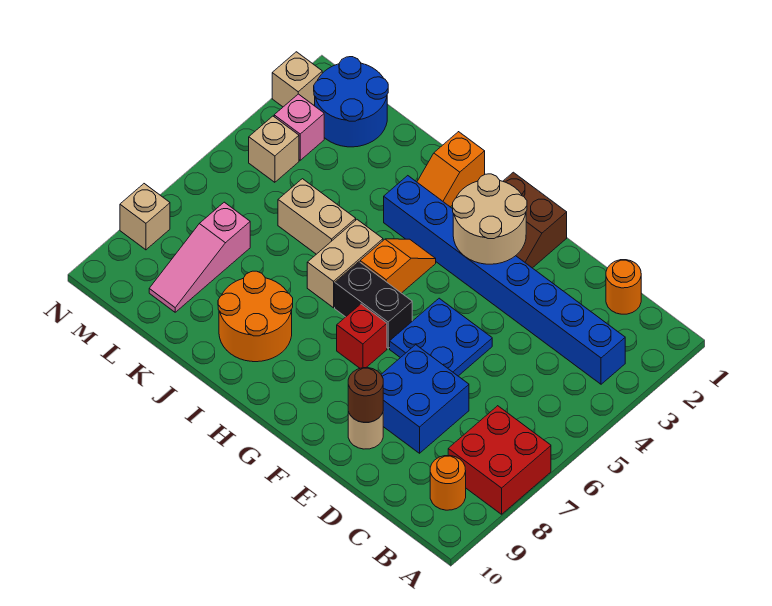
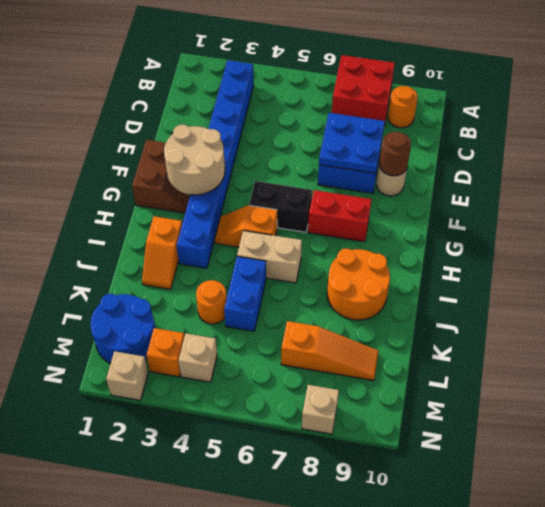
orange round brick C1 level 1 -> orange round brick K4 level 1
blue plate E5:F6 level 1 -> blue plate D7:E8 level 2
black brick G6:H6 level 1 -> black brick G5:G6 level 1
red brick G7 level 1 -> red brick G7:G8 level 1
orange slope I1:I2 level 1 top 1 -> orange slope I2:J2 level 1 top I
tan brick J5:K5 level 1 -> blue brick J5:K5 level 1
pink slope L7:L9 level 1 top 7 -> orange slope L7:L9 level 1 top 7
pink brick M3 level 1 -> orange brick M3 level 1

